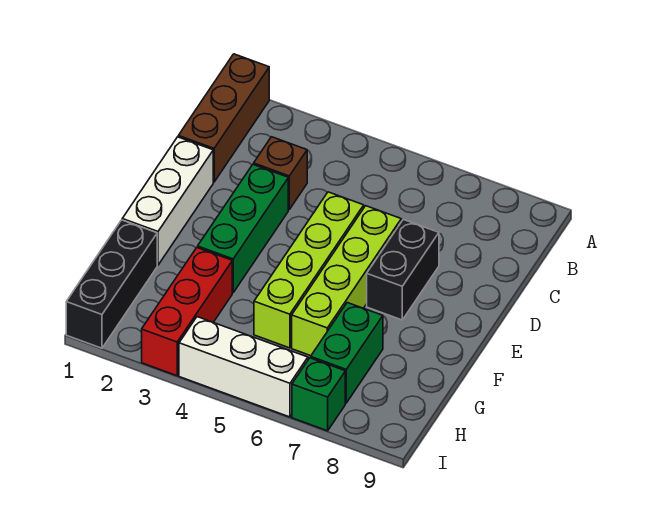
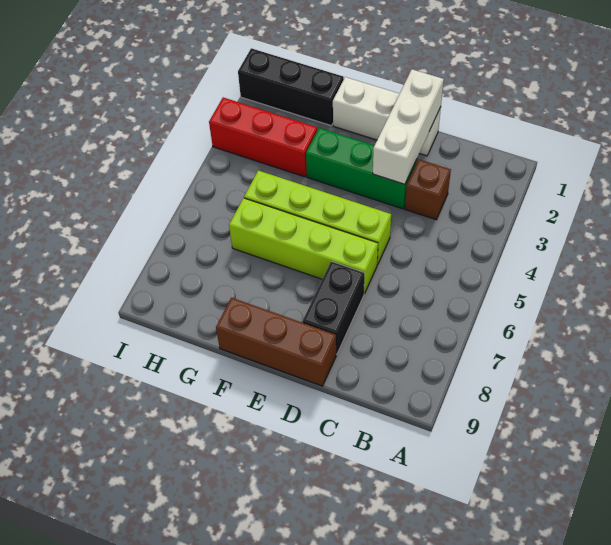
brown brick A1:C1 level 1 -> brown brick D9:F9 level 1
black brick D7:E7 level 1 -> black brick D7:D8 level 1
green brick G7:H7 level 1 -> none
white brick I4:I6 level 1 -> white brick D1:D3 level 2
green brick I7 level 1 -> none

